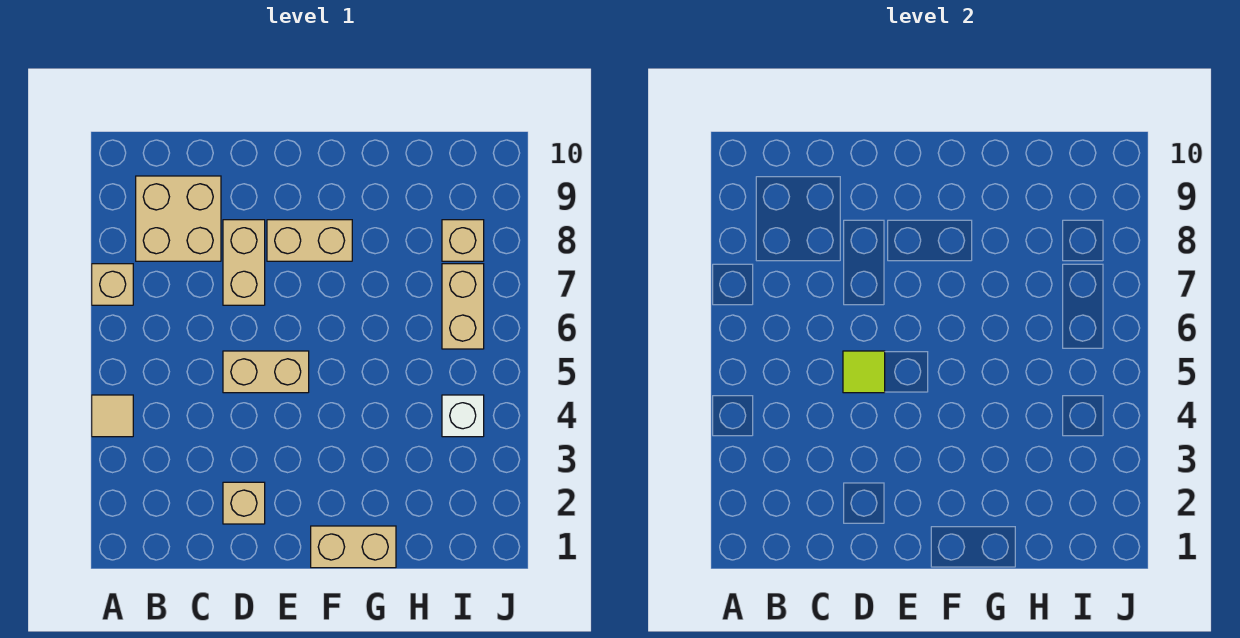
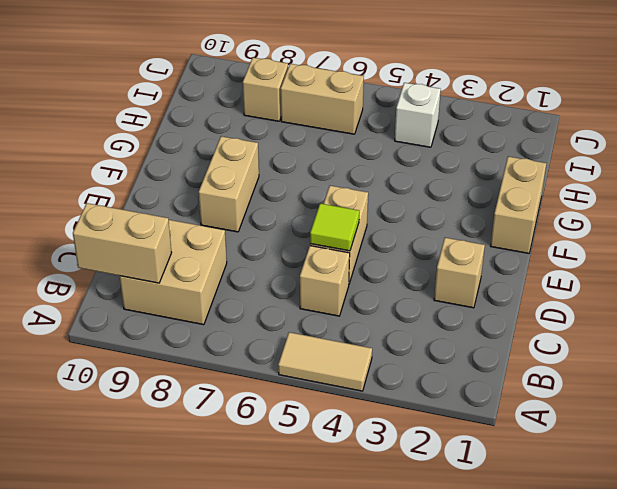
tan tile A4 level 1 -> tan tile A4:A5 level 1
tan brick A7 level 1 -> tan brick C5 level 1
tan brick D7:D8 level 1 -> tan brick B9:B10 level 2

